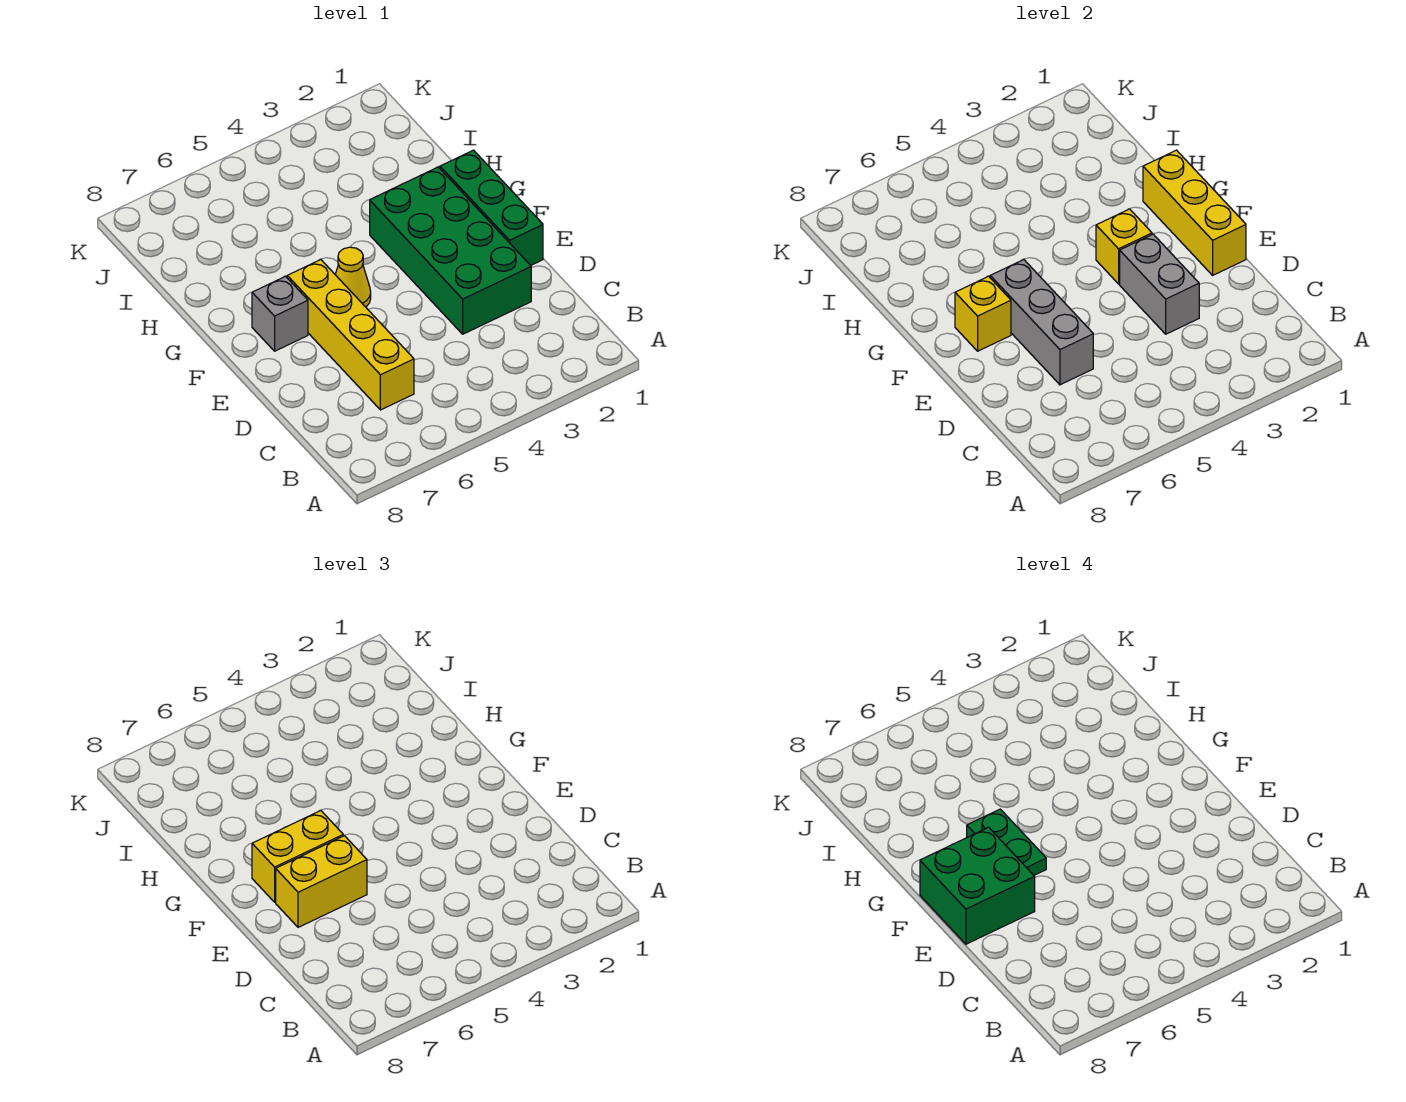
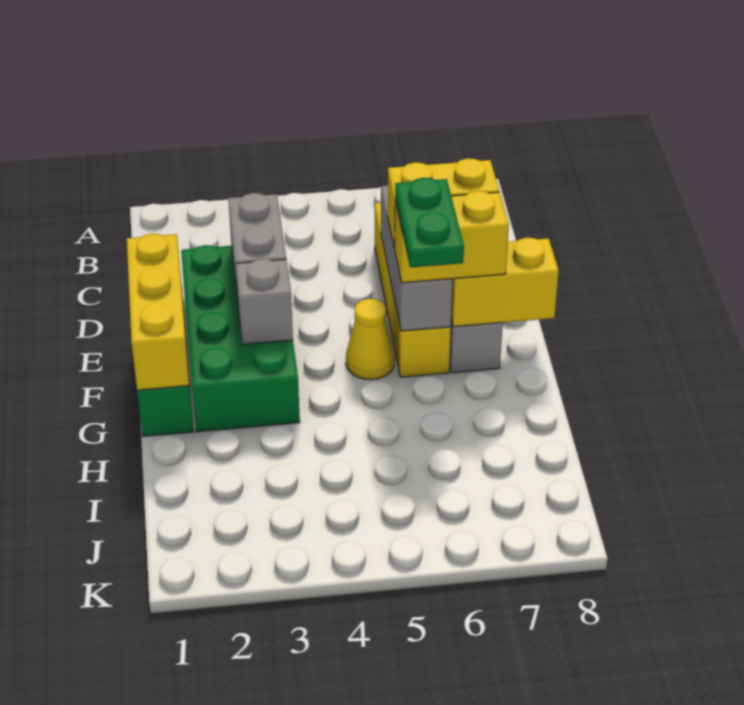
green brick E7:F8 level 4 -> none
yellow brick F3 level 2 -> grey brick F3 level 2
yellow brick F7 level 2 -> yellow brick F7:F8 level 2

